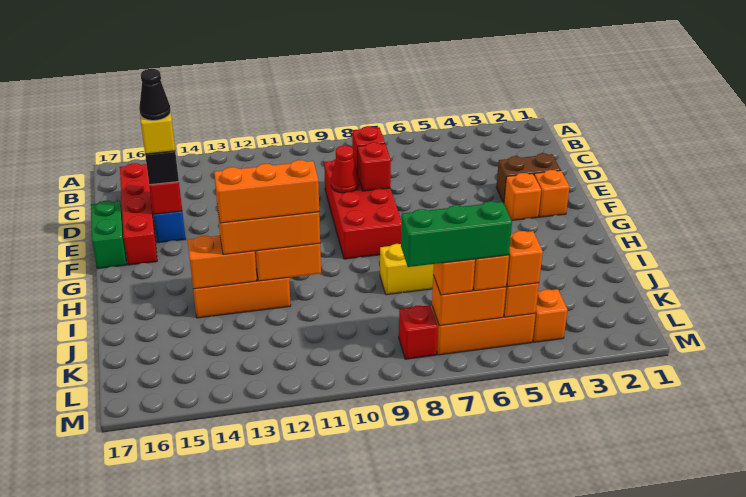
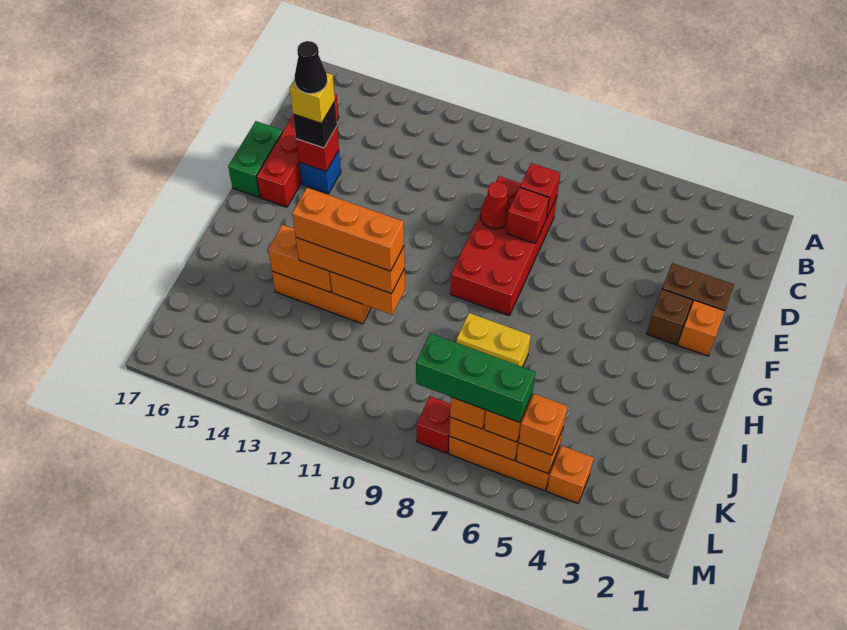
orange brick F3 level 1 -> brown brick F3 level 1

